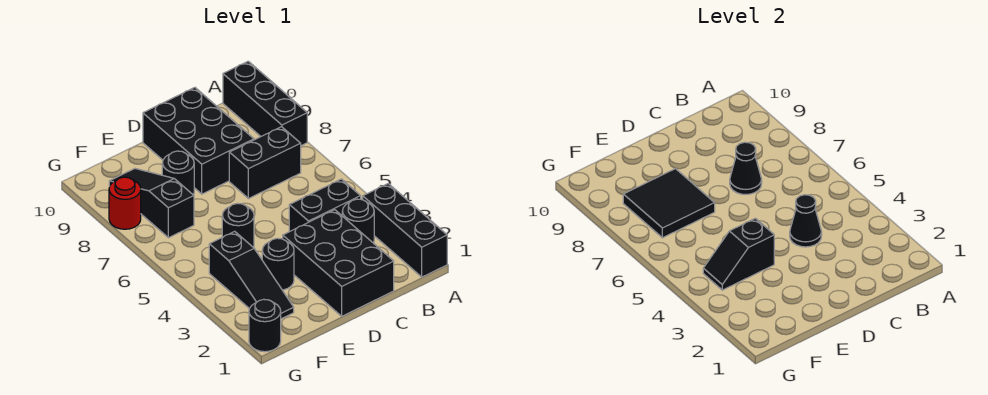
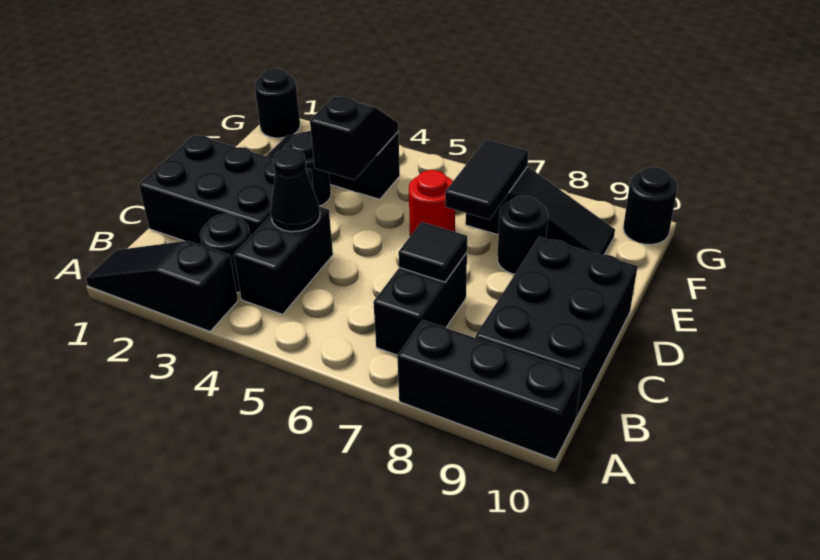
black brick A1:A3 level 1 -> black slope A1:A3 level 1 top 3
black cone C7 level 2 -> black tile C7 level 2
black brick C8:D10 level 1 -> black brick B9:D10 level 1
black round brick E5 level 1 -> black round brick G10 level 1
black tile E7:F8 level 2 -> black tile E7:F7 level 2
red round brick G8 level 1 -> red round brick E6 level 1

